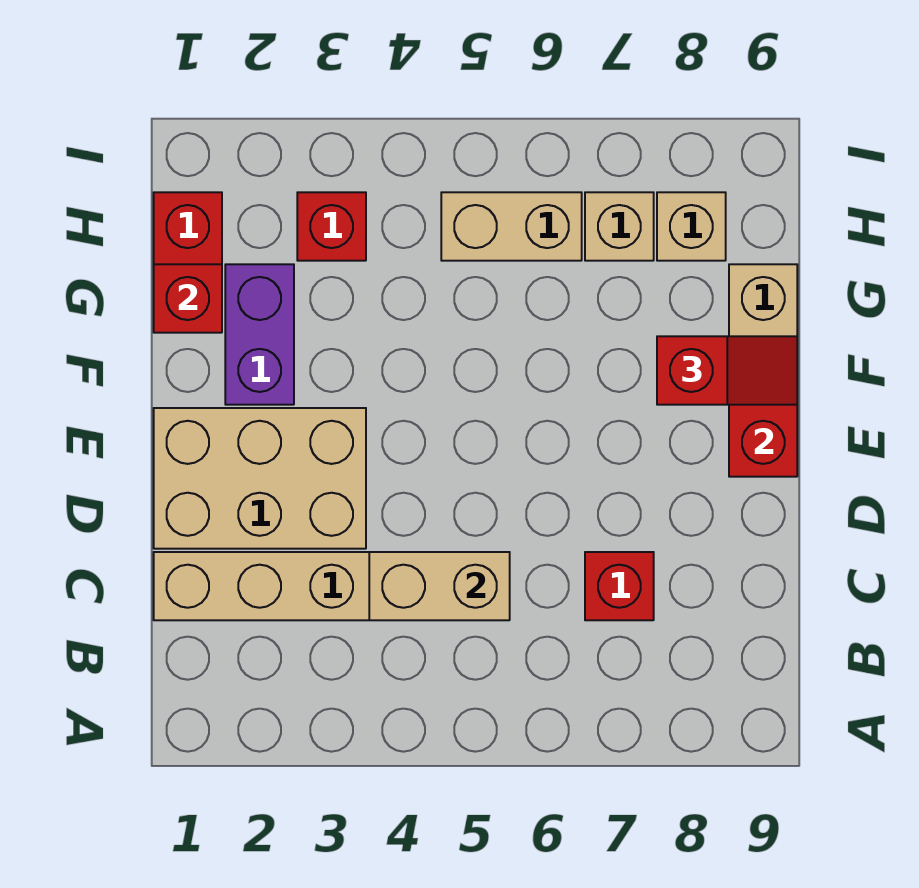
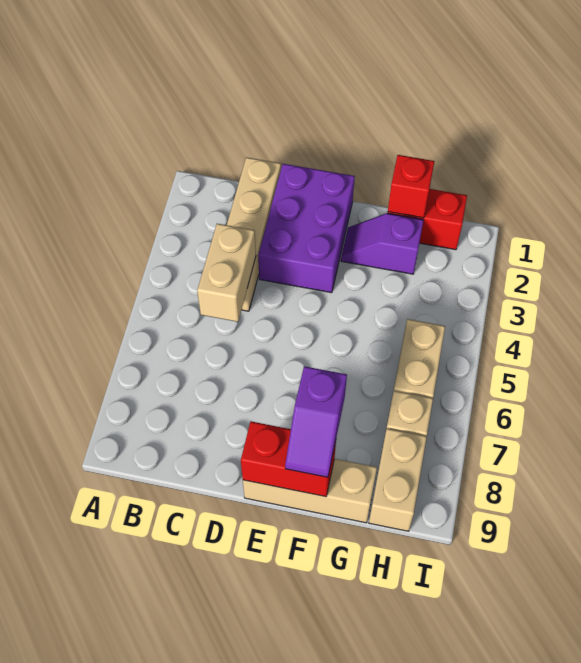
red brick C7 level 1 -> none
tan brick D1:E3 level 1 -> purple brick D1:E3 level 1
purple brick F2:G2 level 1 -> purple slope F2:G2 level 1 top G
red slope F8:F9 level 3 top 8 -> purple slope F8:F9 level 3 top 8
red brick H3 level 1 -> none
tan brick H8 level 1 -> tan brick H8:H9 level 1

